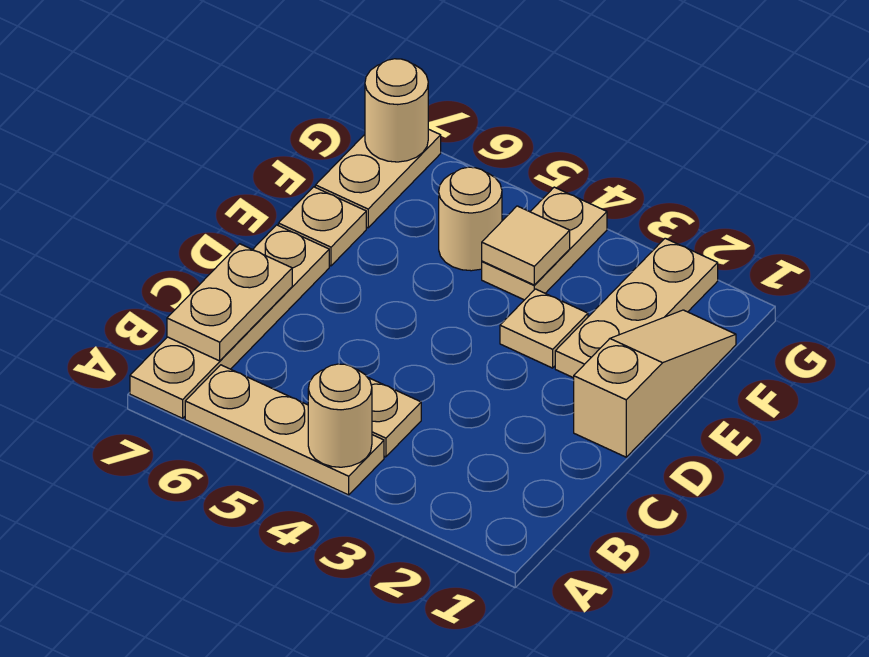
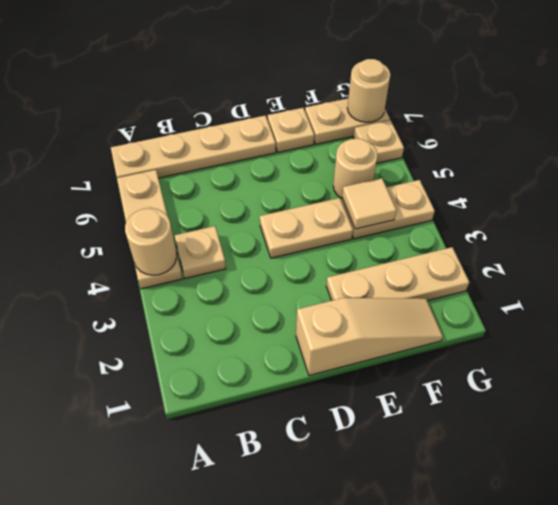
tan plate B7:C7 level 2 -> tan plate D4:E4 level 1
tan plate E3 level 1 -> tan plate G6 level 1

